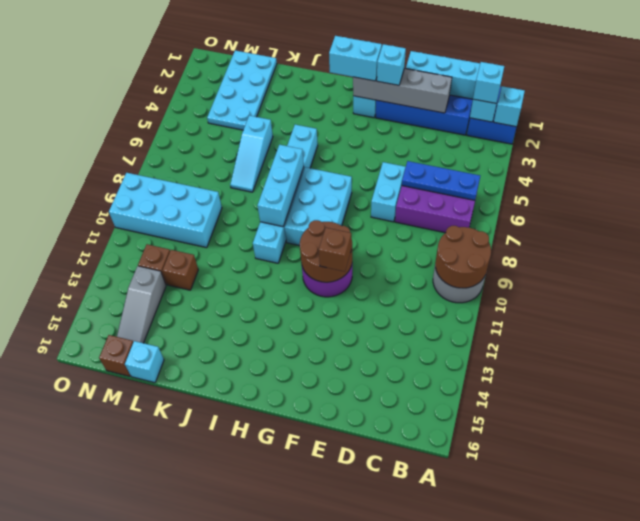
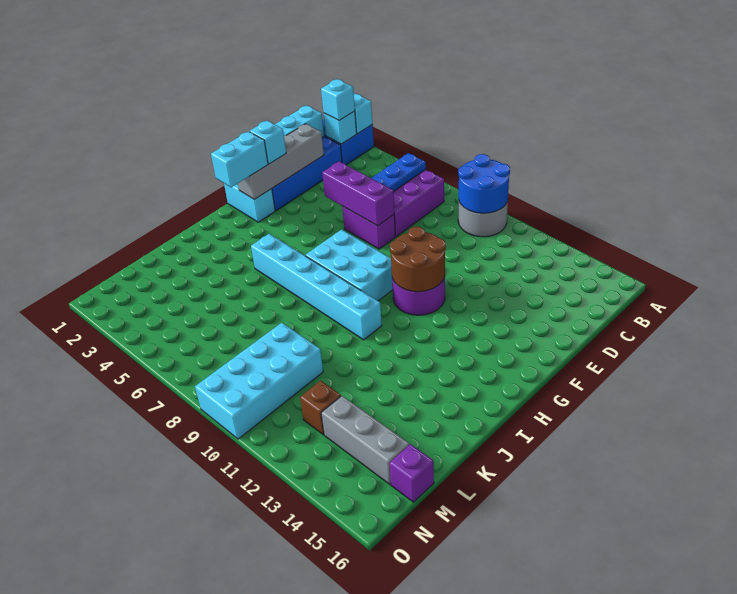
brown round brick A9:B10 level 2 -> blue round brick A9:B10 level 2
none -> purple brick E5:E7 level 2
cyan brick E6:E7 level 1 -> purple brick E6:E7 level 1
brown brick F11 level 3 -> none
cyan brick I7:I9 level 2 -> none
cyan slope K5:K7 level 1 top 5 -> none
cyan plate L1:M4 level 1 -> none
brown brick L12 level 1 -> none
cyan brick L16 level 1 -> none
grey slope M13:M15 level 1 top 13 -> grey brick M13:M15 level 1
brown brick M16 level 1 -> purple brick M16 level 1

